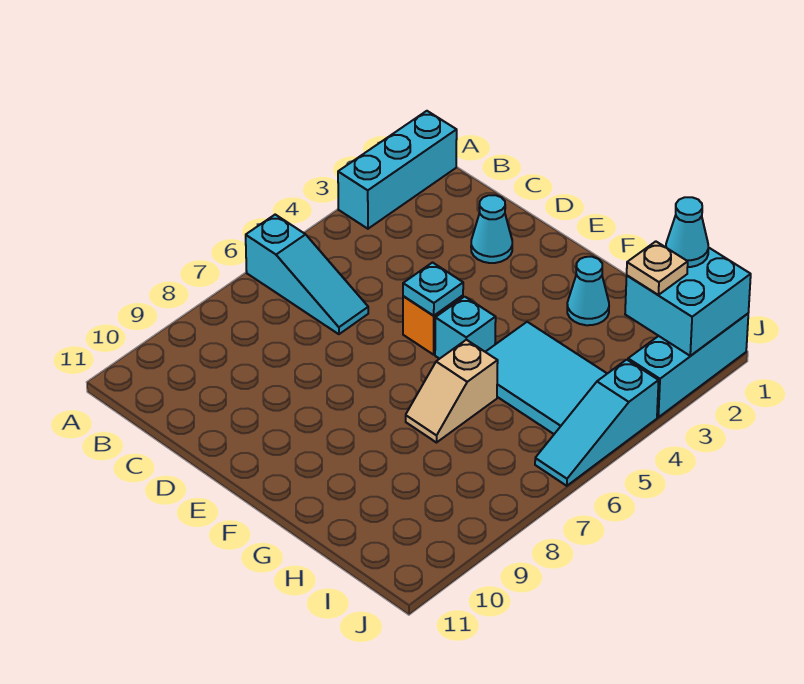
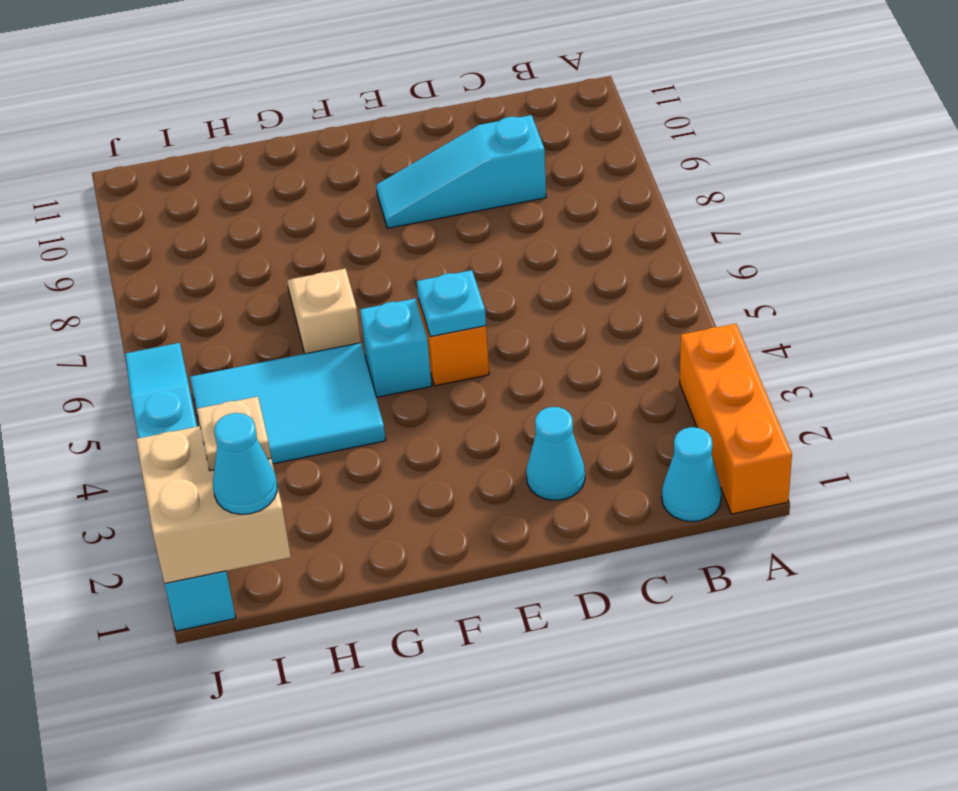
cyan brick A1:A3 level 1 -> orange brick A1:A3 level 1
cyan slope A6:C6 level 1 top A -> cyan slope C9:E9 level 1 top C
cyan cone G2 level 1 -> cyan cone B1 level 1
cyan brick I1:J2 level 2 -> tan brick I1:J2 level 2

